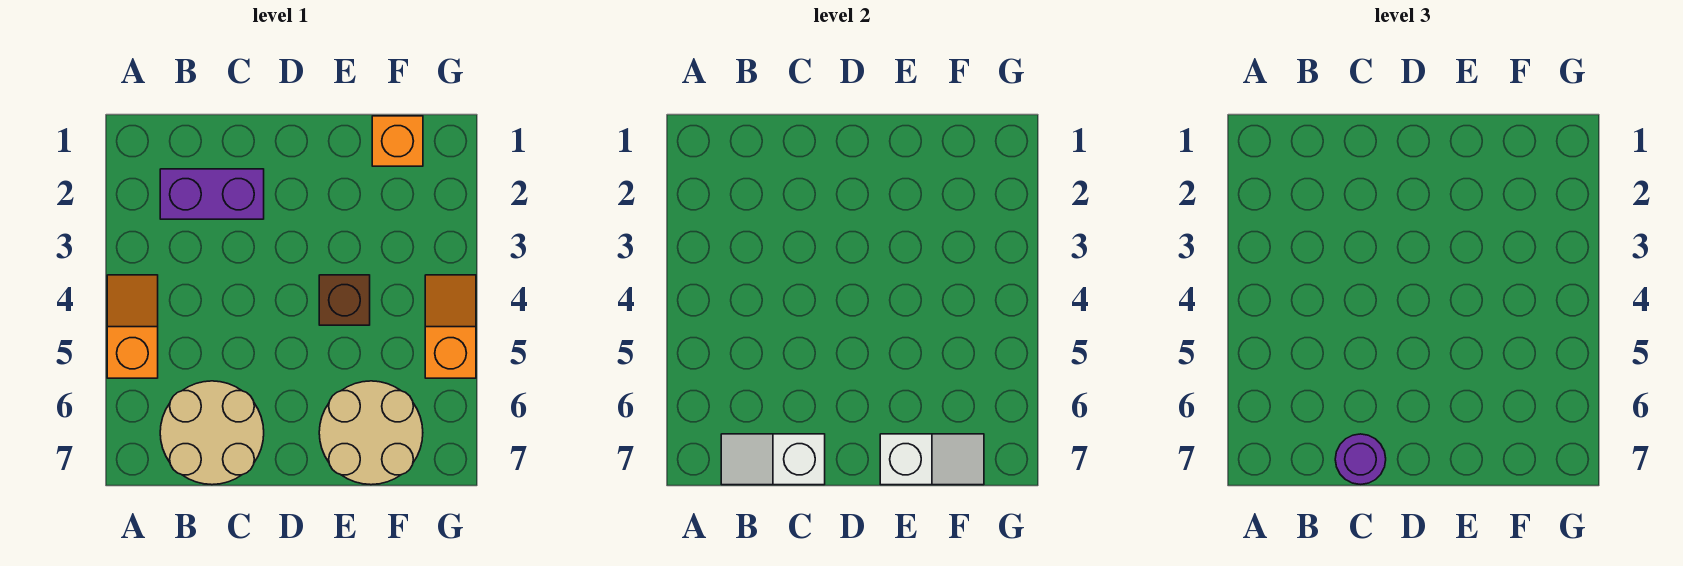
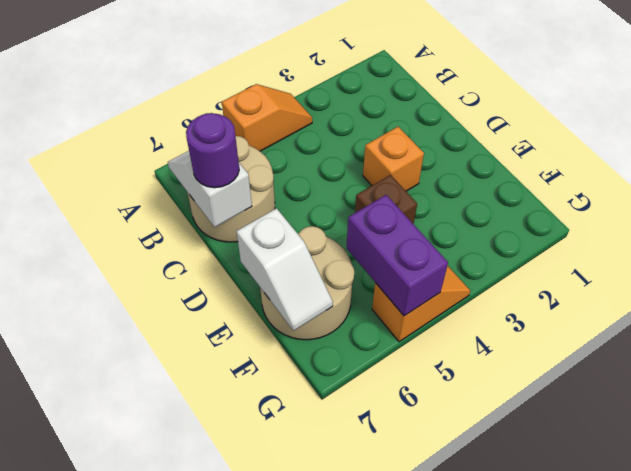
purple brick B2:C2 level 1 -> purple brick F5:G5 level 2
orange brick F1 level 1 -> orange brick D3 level 1

